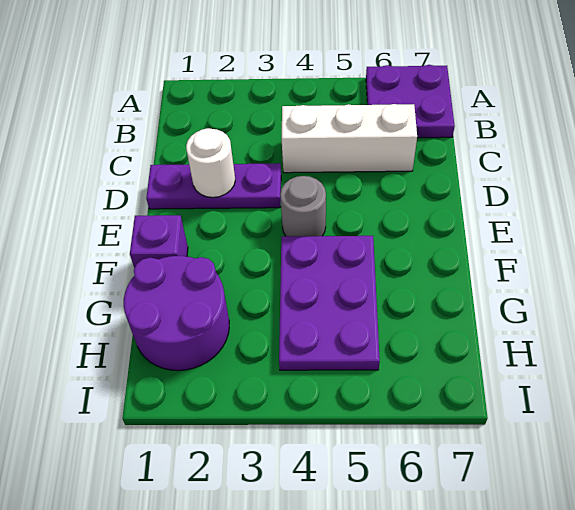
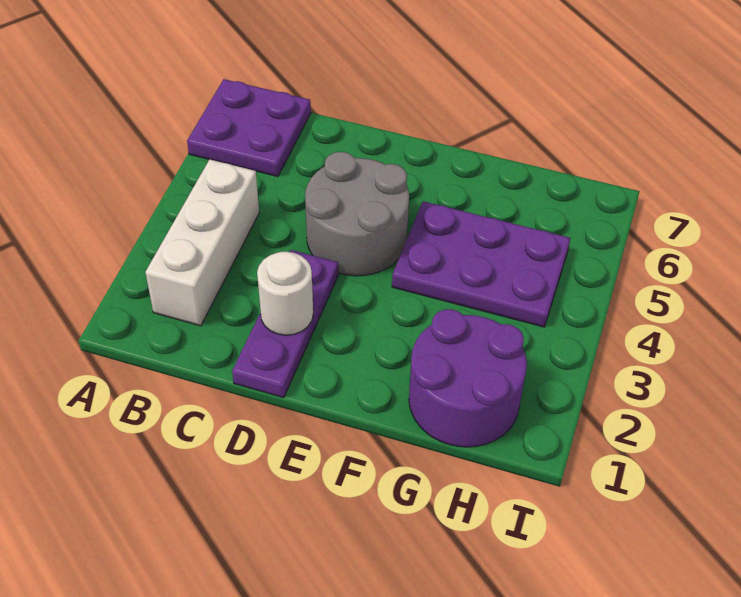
white brick C4:C6 level 1 -> white brick B2:B4 level 1
grey round brick E4 level 1 -> grey round brick D4:E5 level 1
purple brick F1 level 1 -> none

